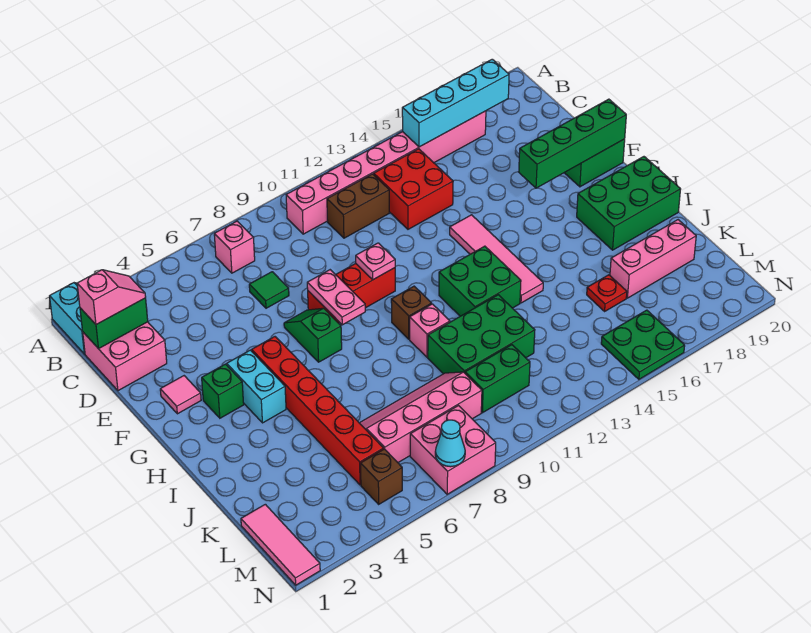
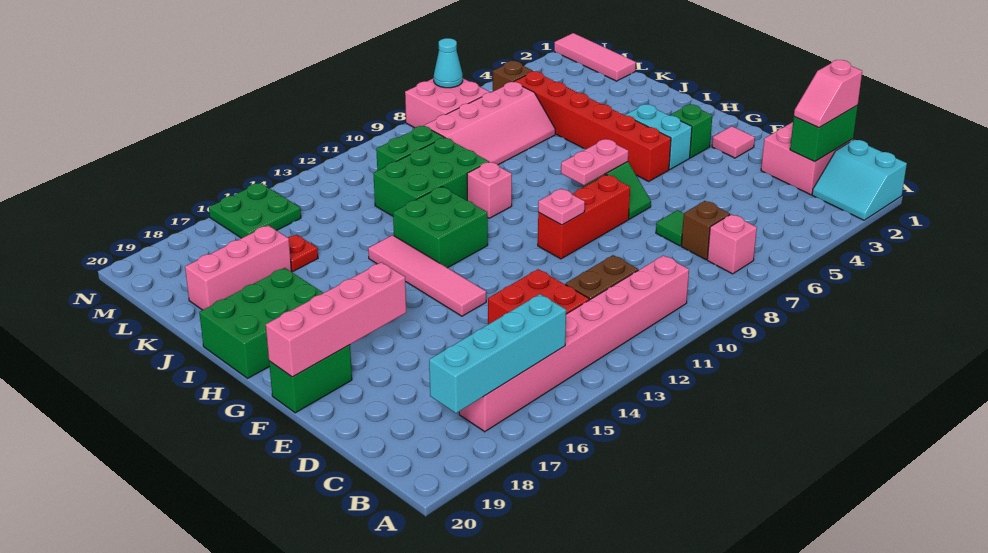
pink plate F8:G8 level 2 -> pink plate G7:G8 level 2
green brick F17:F20 level 2 -> pink brick F17:F20 level 2
brown brick H10 level 1 -> brown brick C7 level 1

